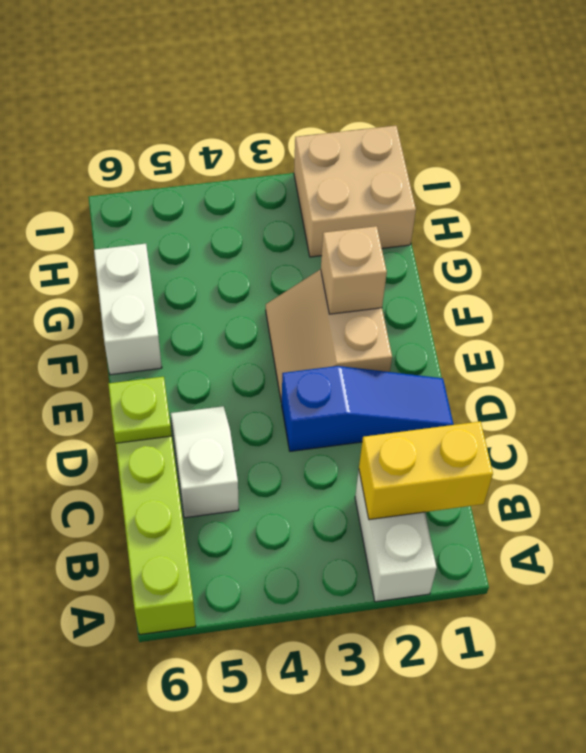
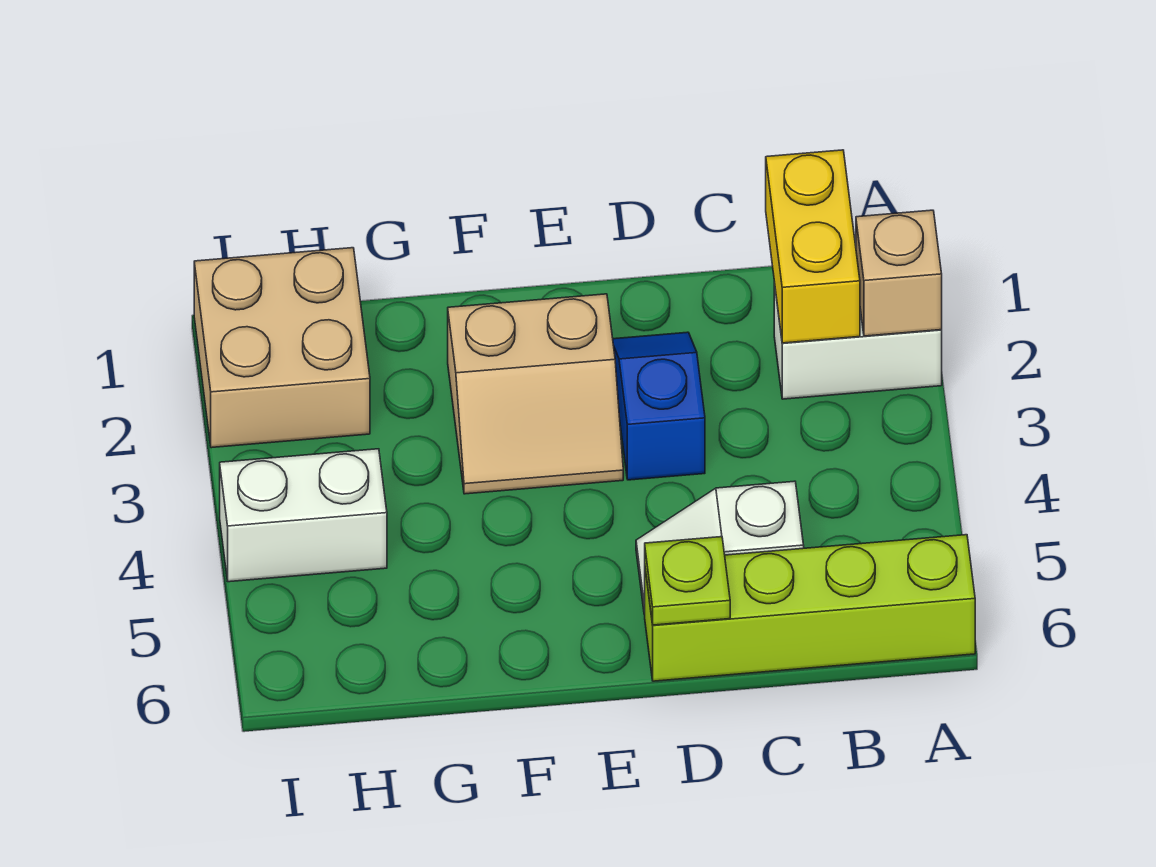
blue slope D1:D3 level 1 top 3 -> blue slope D2:D3 level 1 top 3
tan brick F2 level 2 -> tan brick A2 level 2
white brick F6:G6 level 1 -> white brick H4:I4 level 1

